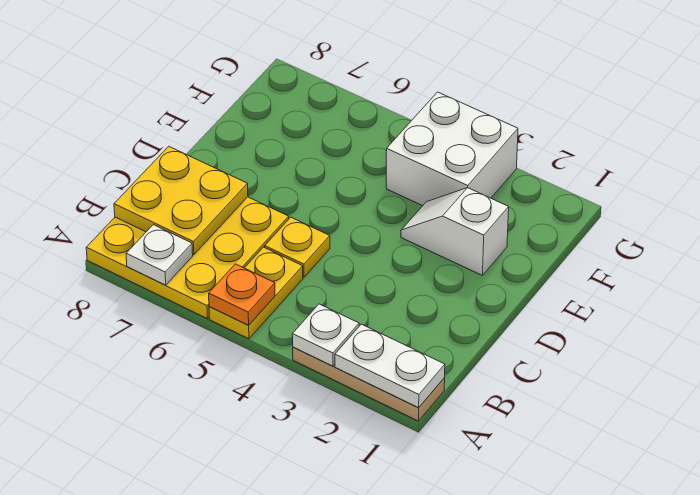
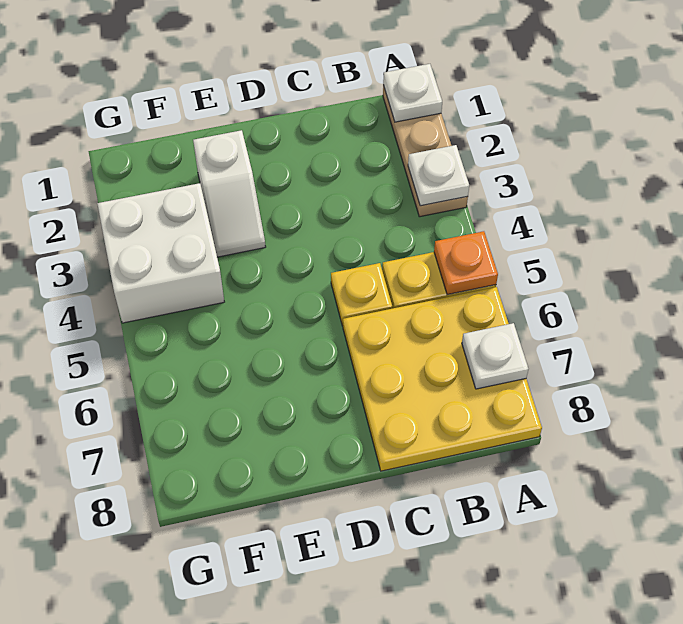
white plate A1:A2 level 2 -> white plate A1 level 2
yellow plate B7:C8 level 2 -> none

